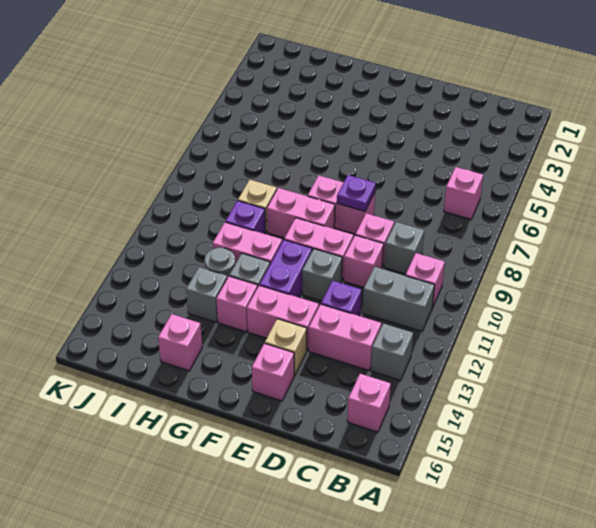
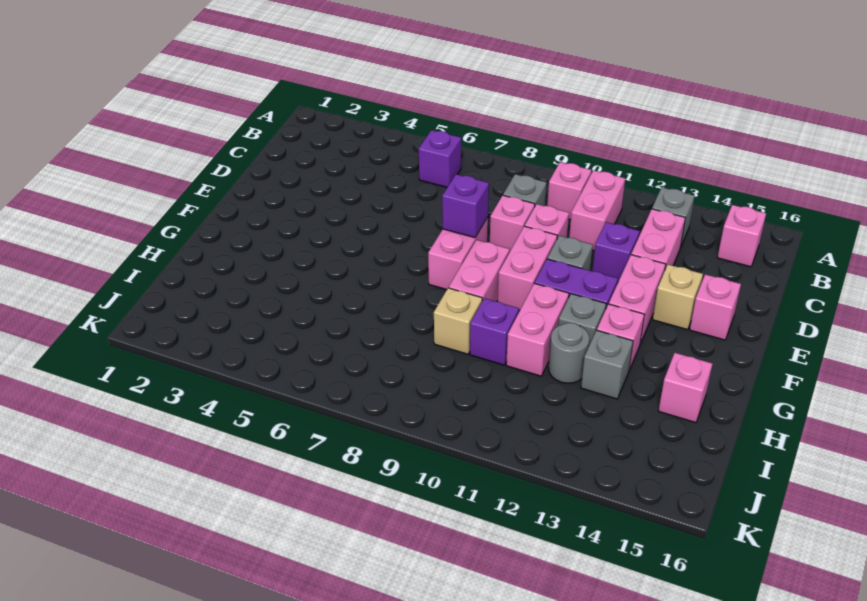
pink brick B6 level 1 -> purple brick B6 level 1
grey brick B11:C11 level 1 -> pink brick B11:C11 level 1
purple plate E8 level 2 -> purple brick E8 level 2

